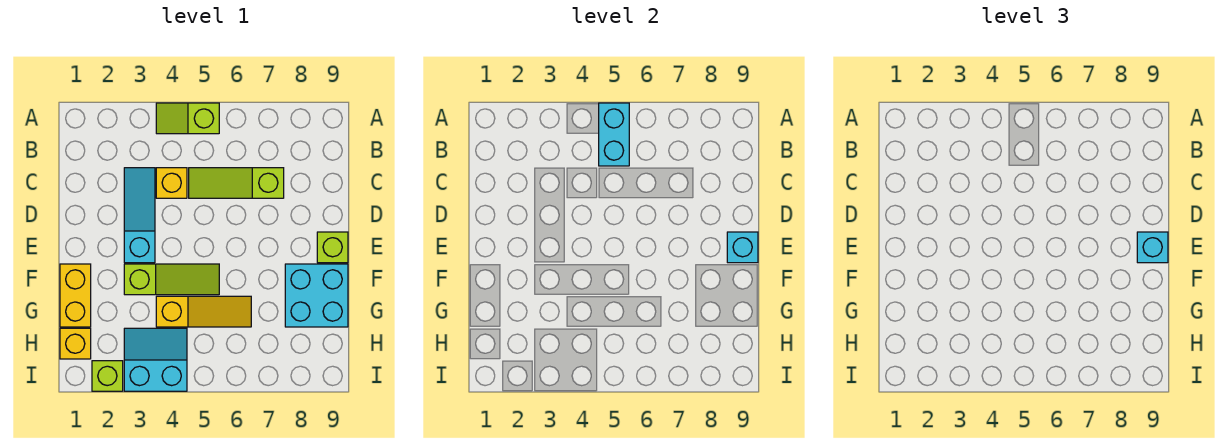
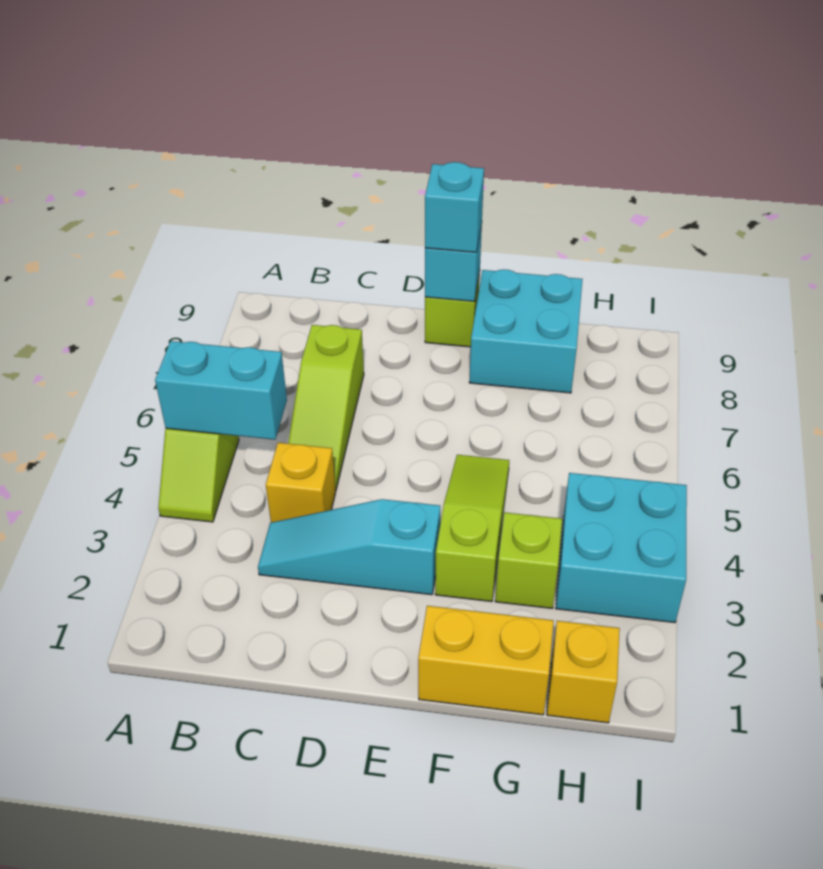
yellow slope G4:G6 level 1 top 4 -> none
cyan slope H3:I4 level 1 top I -> cyan brick H3:I4 level 1
lime brick I2 level 1 -> lime brick G3 level 1

